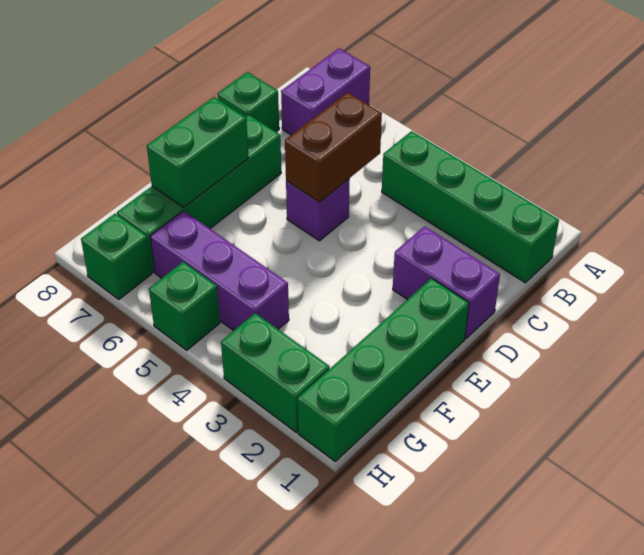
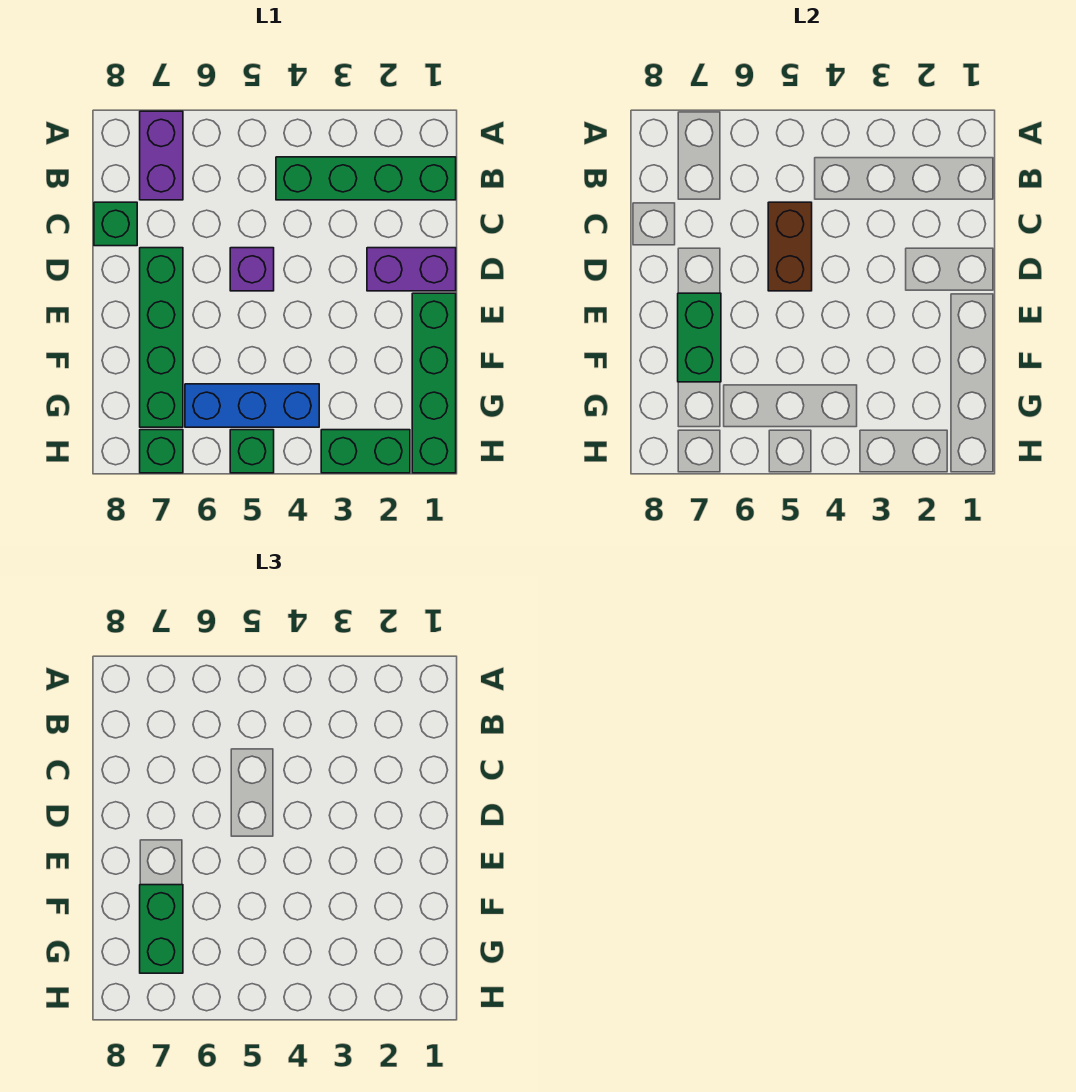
none -> green brick F7:G7 level 3
purple brick G4:G6 level 1 -> blue brick G4:G6 level 1

